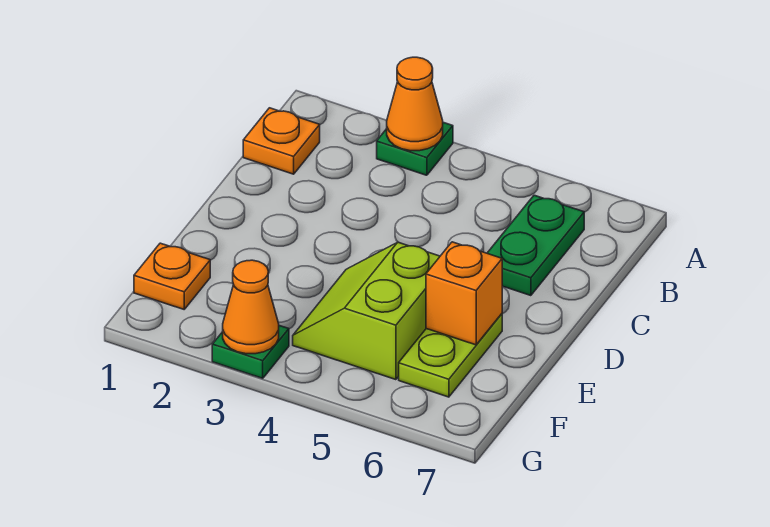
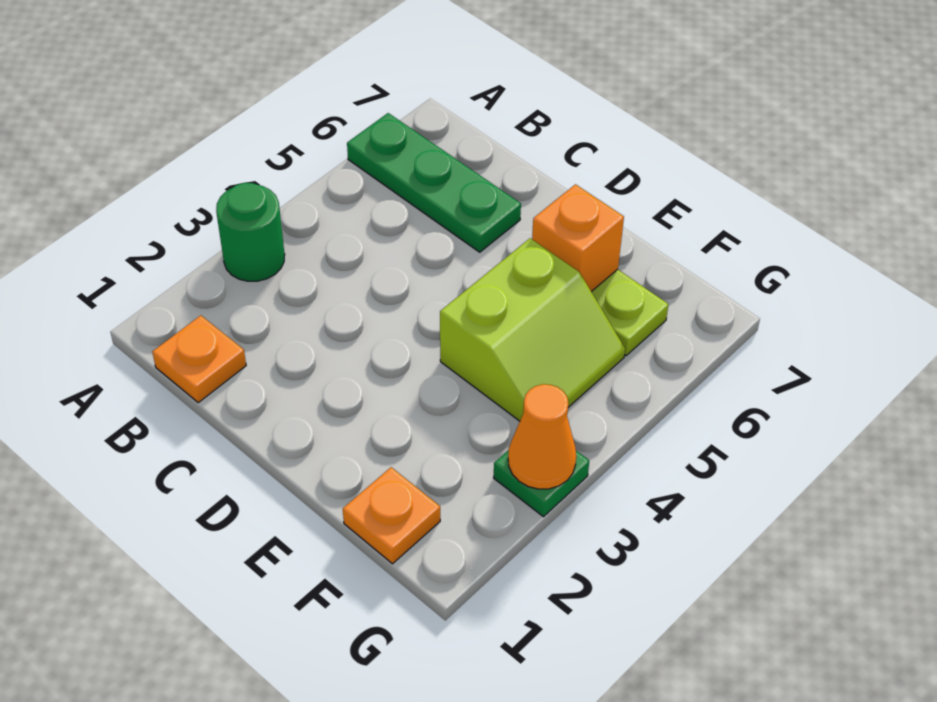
green plate A3 level 1 -> green round brick A3 level 1
orange cone A3 level 2 -> none
green plate B6:C6 level 1 -> green plate A6:C6 level 1
lime slope E4:F5 level 1 top 5 -> lime slope E4:F5 level 1 top E

